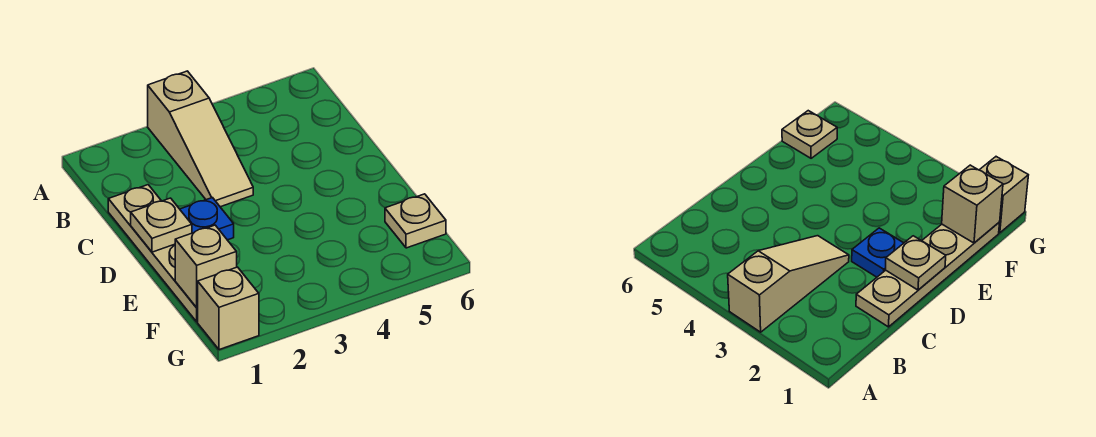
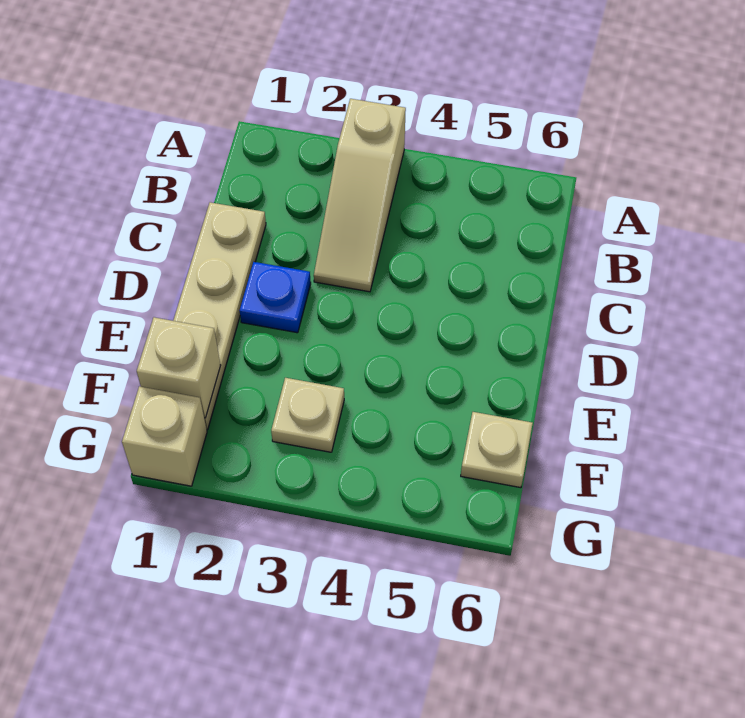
tan plate D1 level 2 -> tan plate F3 level 1

